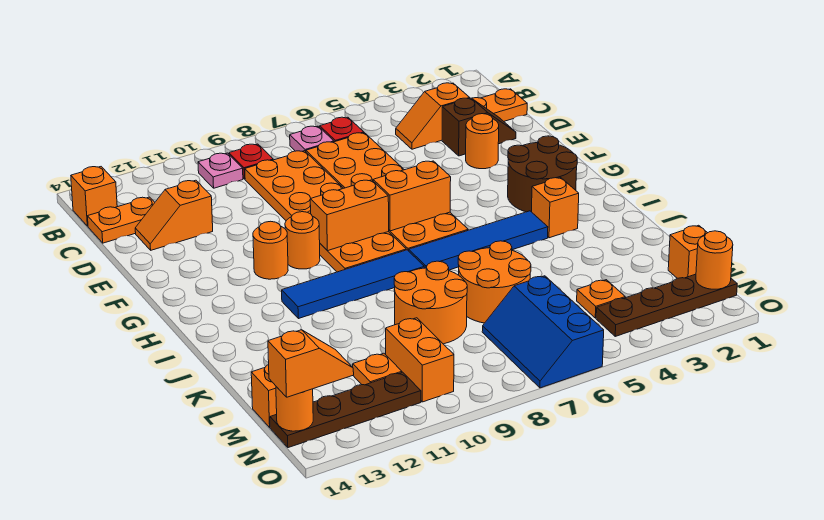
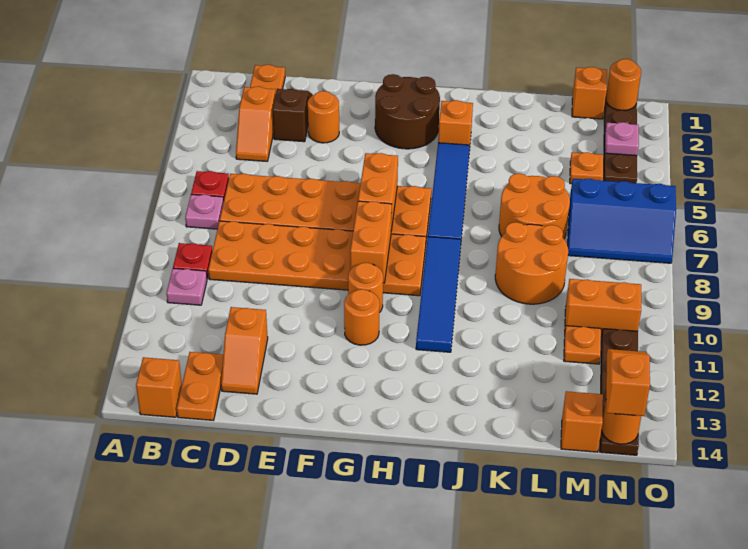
none -> pink plate N3 level 2

